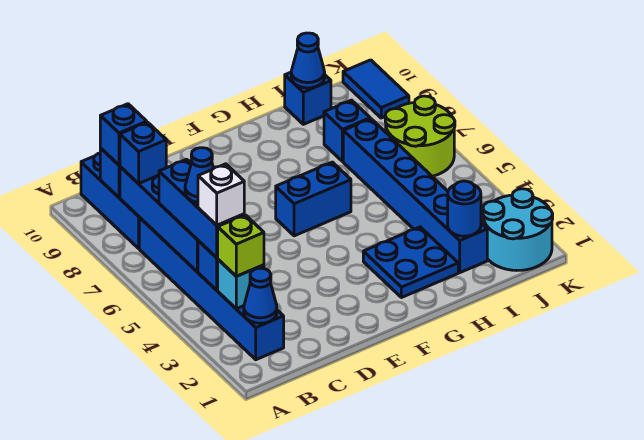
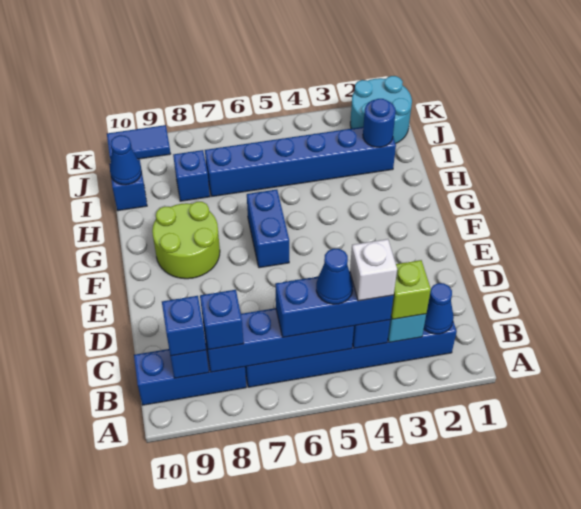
blue plate G2:H3 level 1 -> none
lime round brick J6:K7 level 1 -> lime round brick F8:G9 level 1

